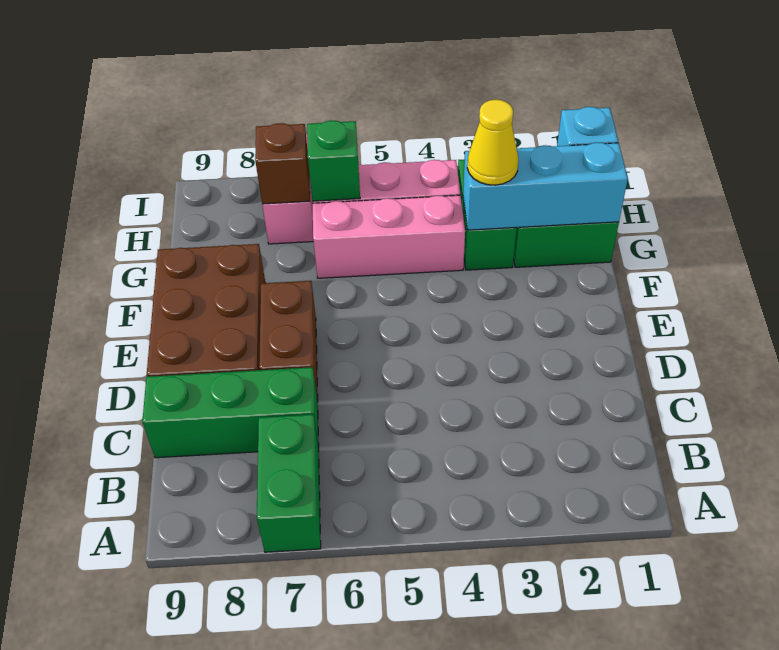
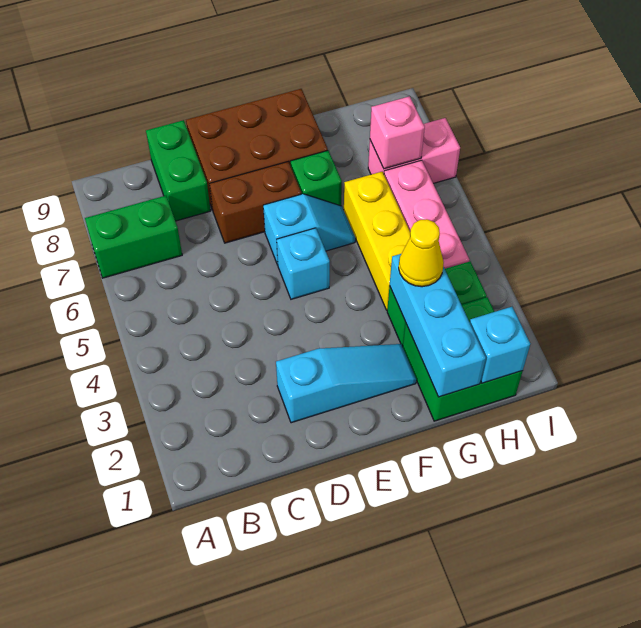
green brick C7:C9 level 1 -> green brick C8:C9 level 1
none -> cyan slope D2:F2 level 1 top D
none -> cyan brick E5 level 1
none -> cyan slope E6:F6 level 1 top E
pink brick G4:G6 level 1 -> yellow brick G4:G6 level 1
green brick H6 level 2 -> green brick F7 level 1
brown brick H7 level 2 -> pink brick H7 level 2

